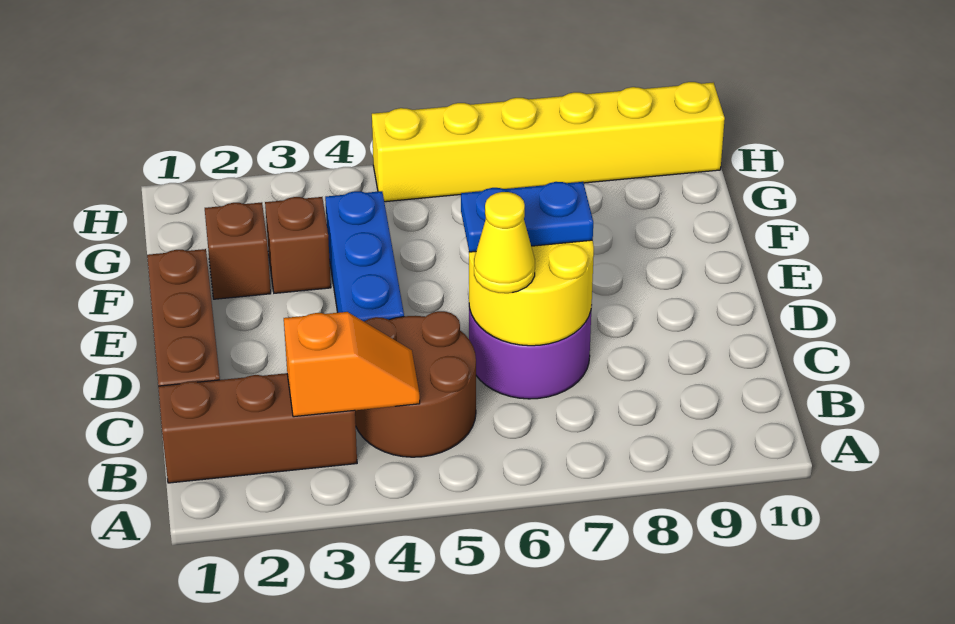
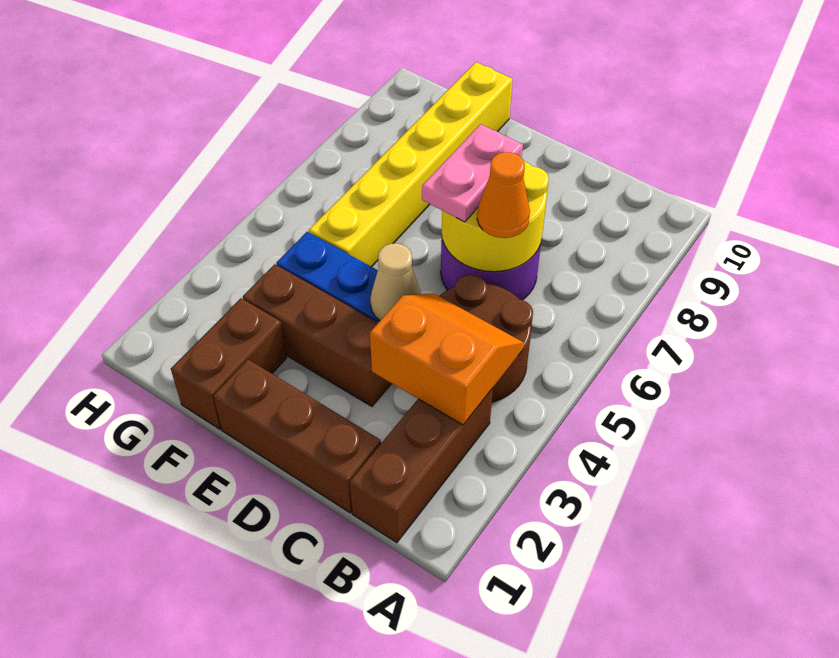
orange slope B3:B4 level 2 top 3 -> orange slope B3:C4 level 2 top 3
yellow cone C6 level 3 -> orange cone C6 level 3
none -> tan cone D4 level 2
blue plate D6:D7 level 3 -> pink plate D6:D7 level 3
brown brick F2 level 1 -> brown brick F1:F2 level 1
brown brick F3 level 1 -> brown brick D3:F3 level 1
yellow brick H5:H10 level 1 -> yellow brick F5:F10 level 1

